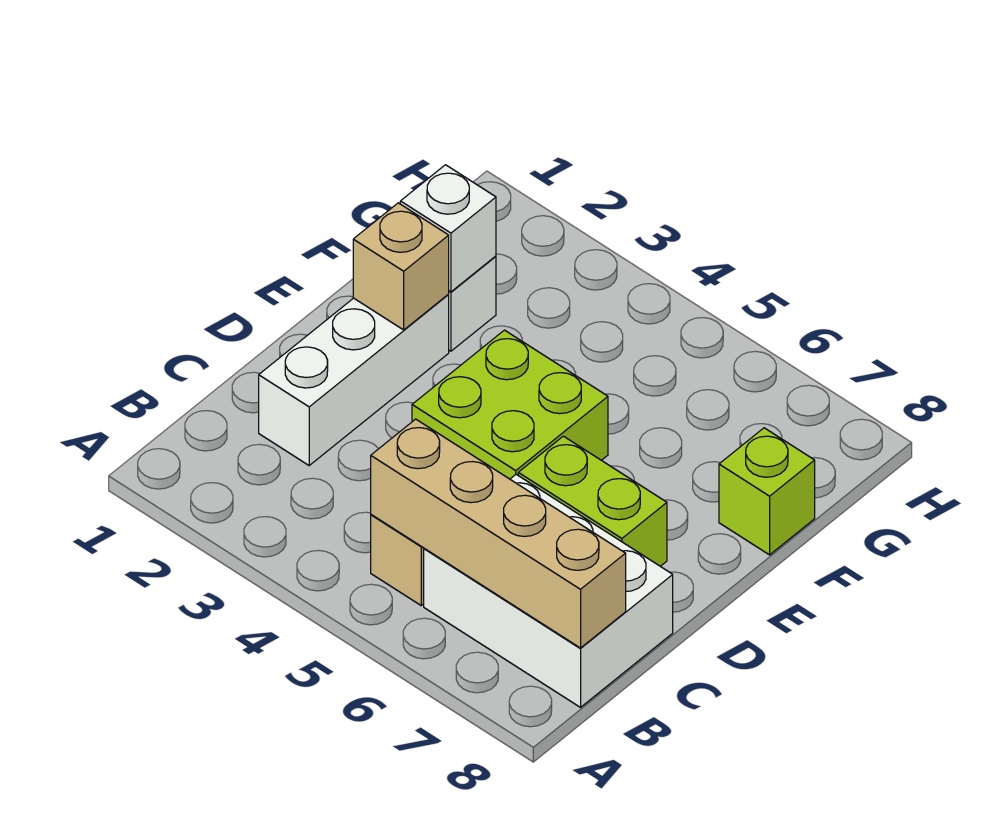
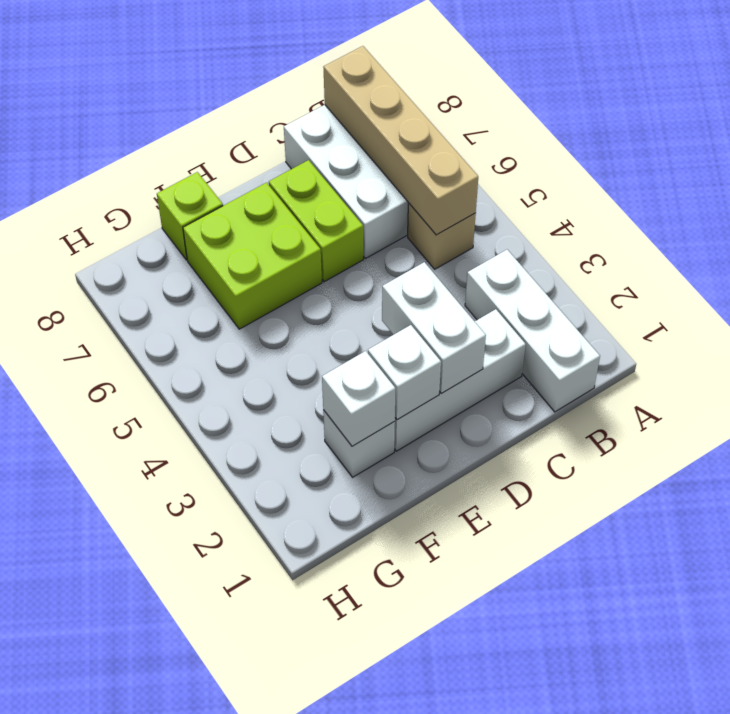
none -> white brick B1:B3 level 1
none -> white brick D2:D3 level 2
lime brick D4:E5 level 1 -> lime brick E6:F7 level 1
tan brick E2 level 2 -> white brick E2 level 2

